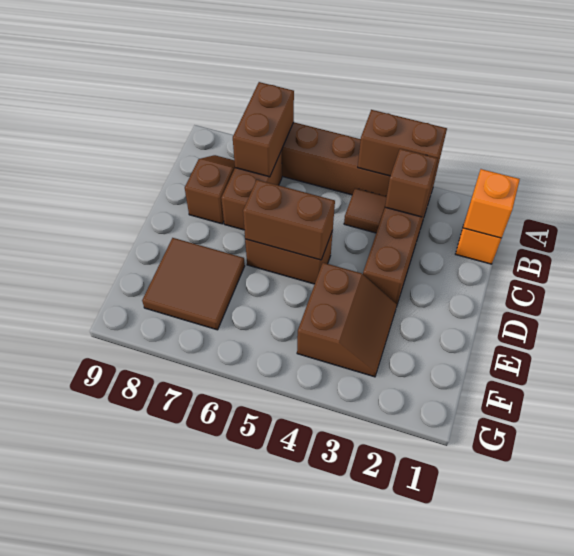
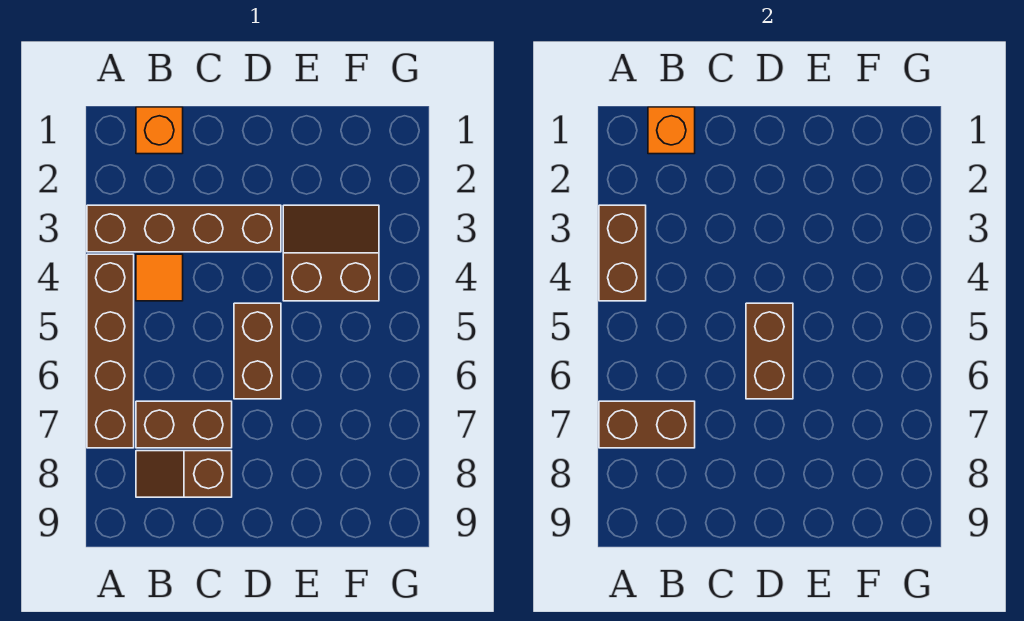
brown brick B3 level 2 -> none
brown tile B4 level 1 -> orange tile B4 level 1
brown tile E7:F8 level 1 -> none

